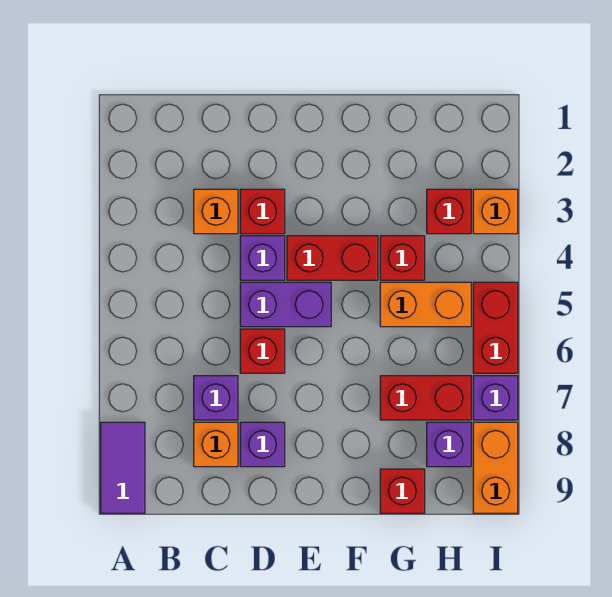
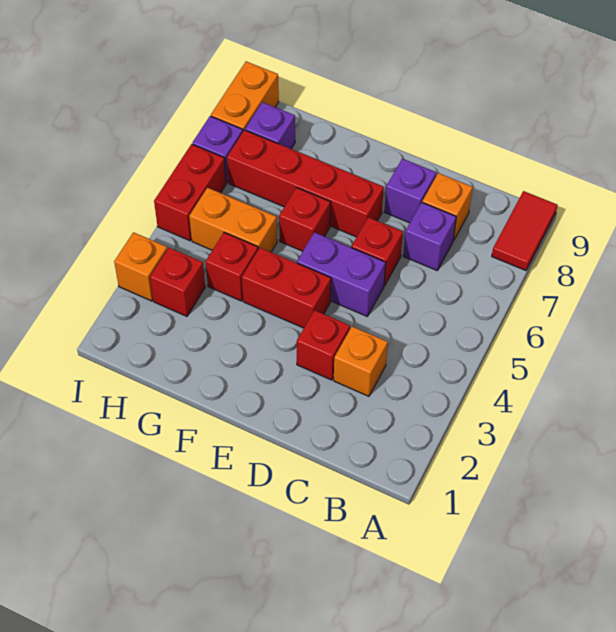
purple tile A8:A9 level 1 -> red tile A8:A9 level 1
purple brick D4 level 1 -> none
red brick G7:H7 level 1 -> red brick E7:H7 level 1
red brick G9 level 1 -> red brick F6 level 1

